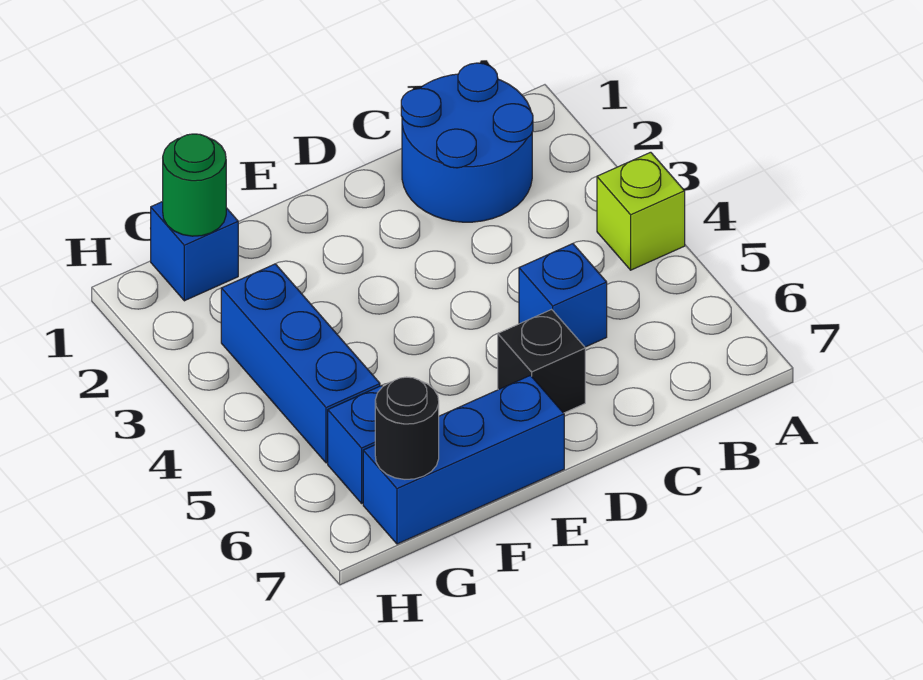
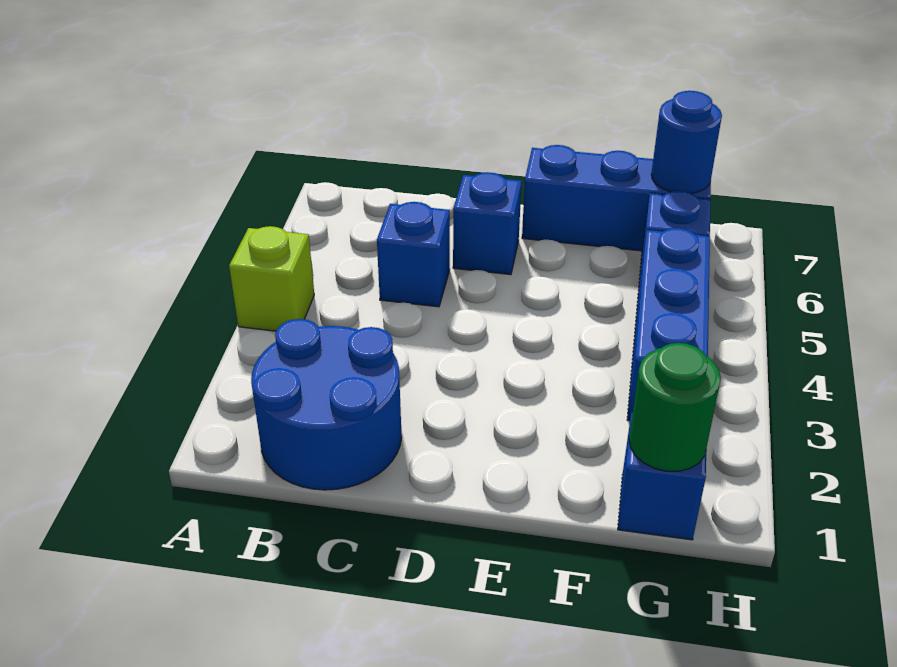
black brick D6 level 1 -> blue brick D6 level 1
black round brick G7 level 2 -> blue round brick G7 level 2

